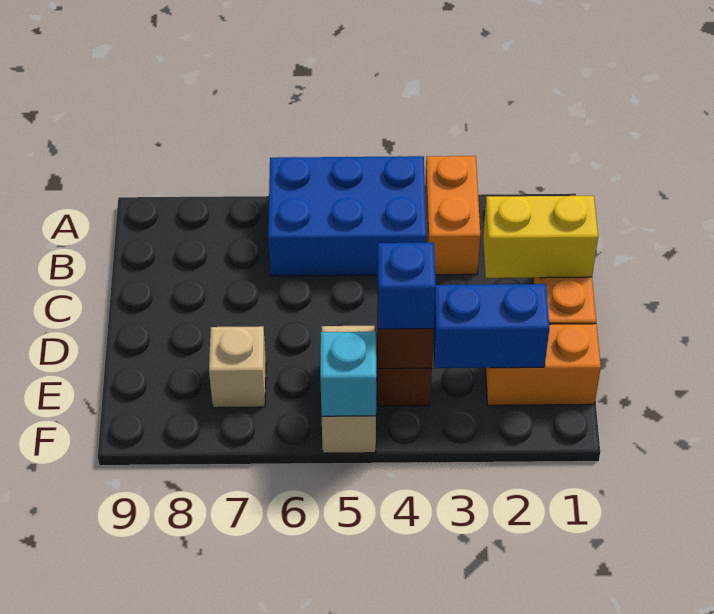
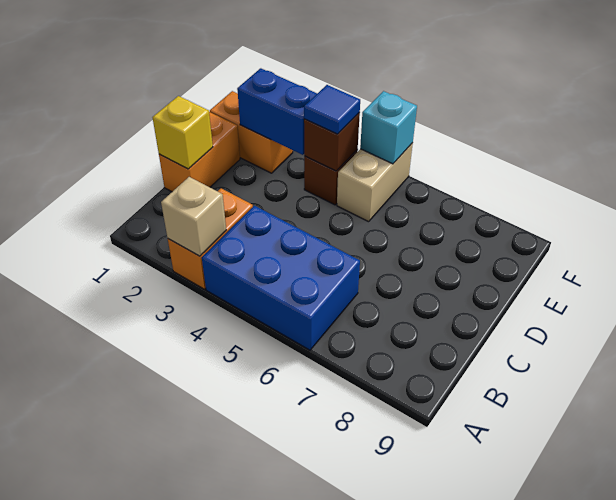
yellow brick C1:C2 level 2 -> yellow brick C1 level 2
blue brick E4 level 3 -> blue tile E4 level 3
tan brick E7 level 1 -> tan brick A3 level 2

